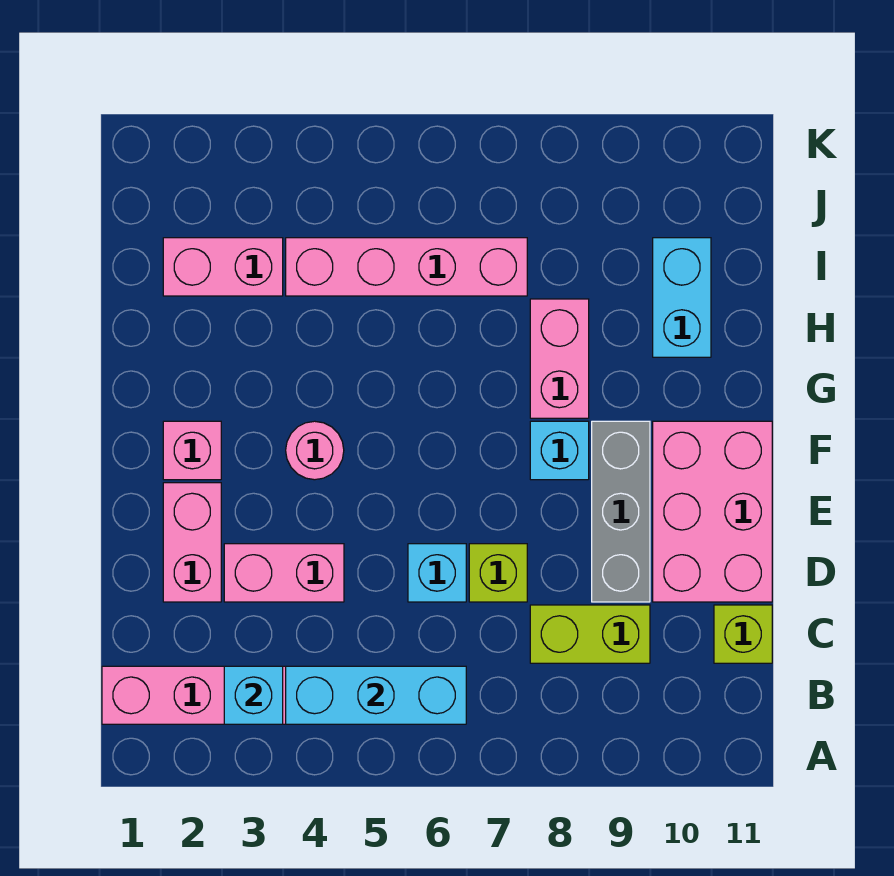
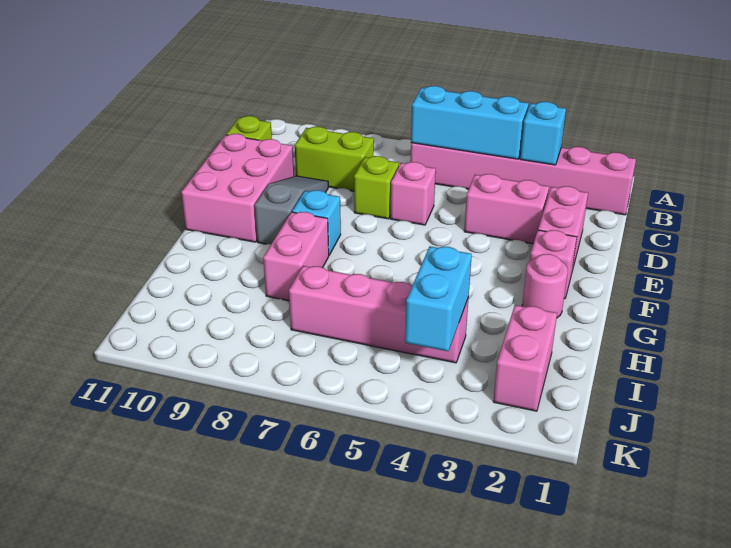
cyan brick D6 level 1 -> pink brick D6 level 1
grey brick D9:F9 level 1 -> grey slope D9:F9 level 1 top F
pink round brick F4 level 1 -> pink round brick G2 level 1
cyan brick H10:I10 level 1 -> cyan brick I4:J4 level 2
pink brick I2:I3 level 1 -> pink brick I2:J2 level 1

